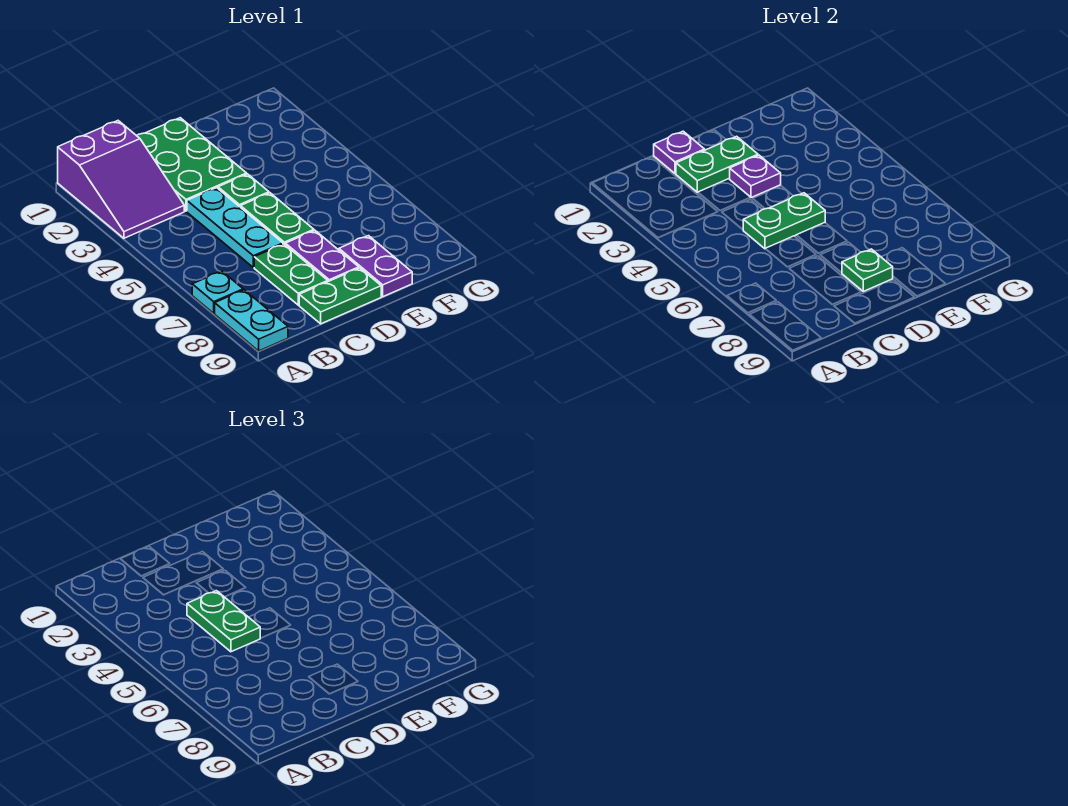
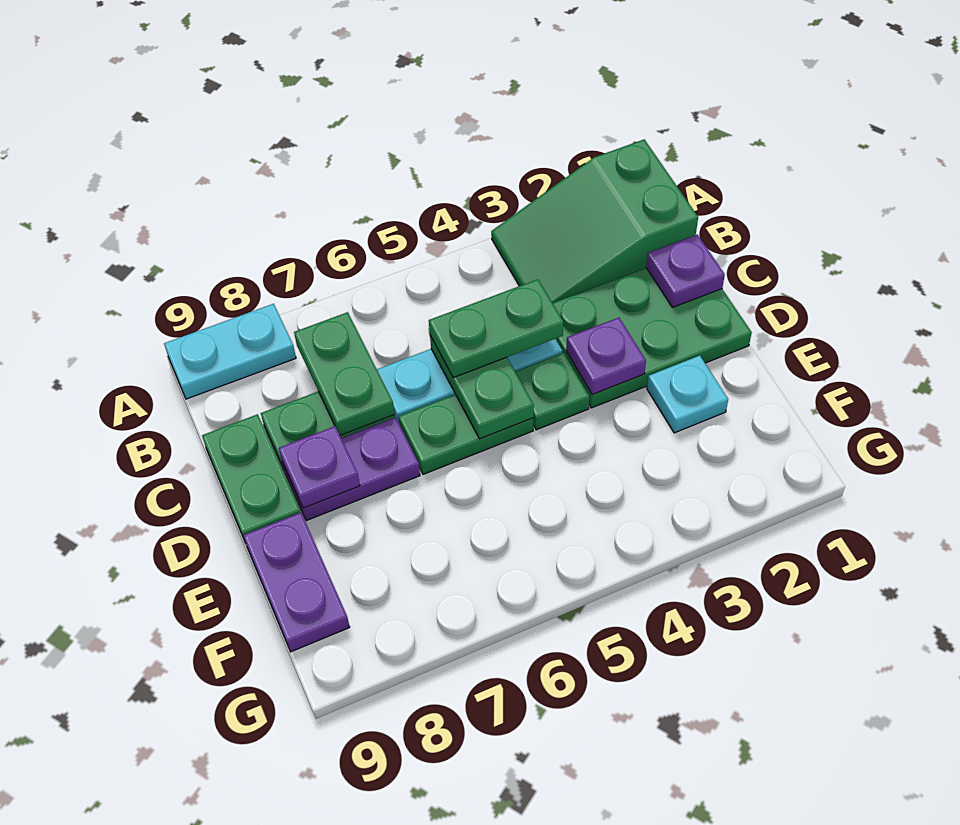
purple slope A1:B3 level 1 top 1 -> green slope A1:B3 level 1 top 1
cyan plate A7 level 1 -> cyan plate E2 level 1
green plate C2:D2 level 2 -> green plate B7:C7 level 2
green plate D8 level 2 -> purple plate D8 level 2
purple plate E8:E9 level 1 -> purple plate E9:F9 level 1

